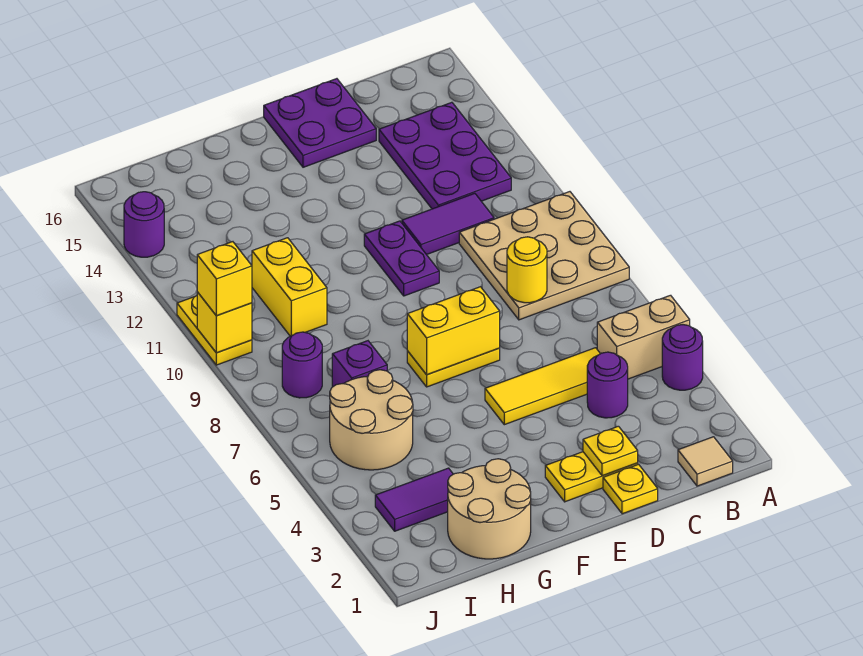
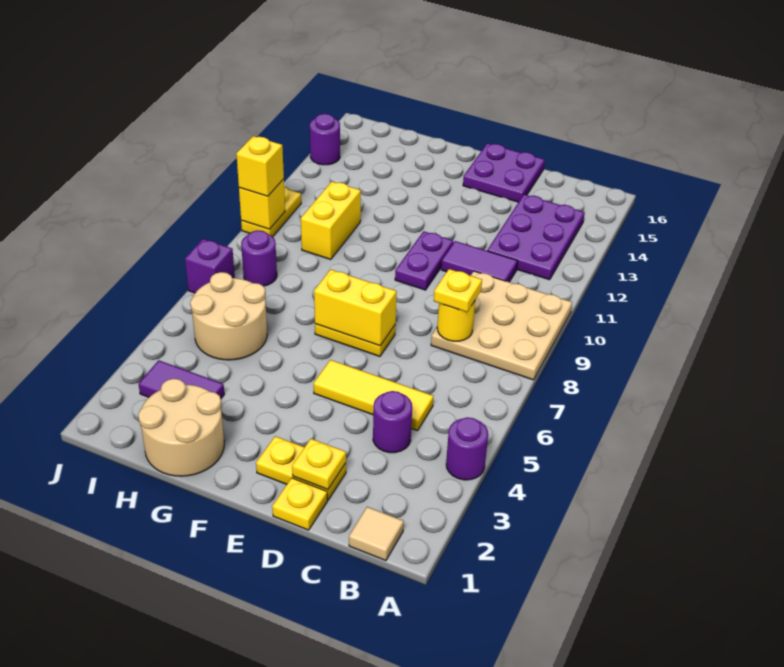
tan brick A5:B5 level 1 -> none
none -> yellow plate C8 level 3
purple brick H7 level 1 -> purple brick J7 level 1

